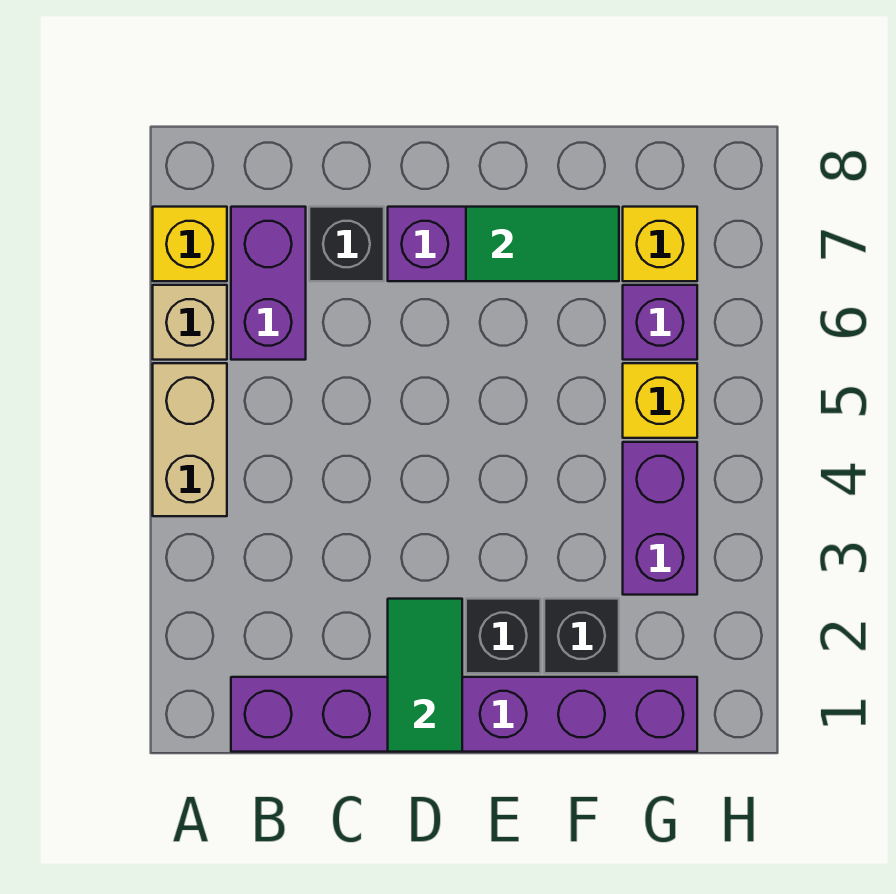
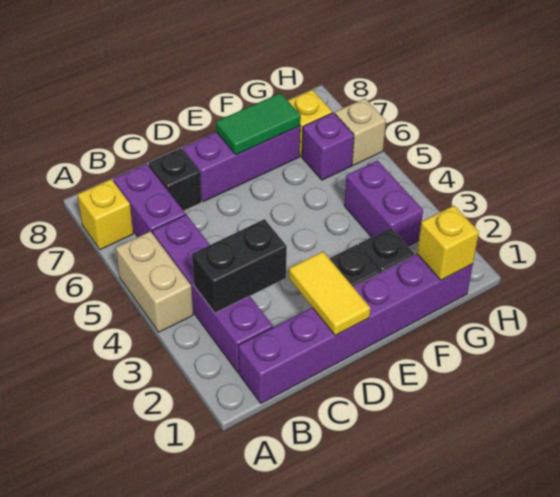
tan brick A6 level 1 -> tan brick H6 level 1
none -> purple brick B2:B5 level 1
none -> black brick B3:C3 level 2
green tile D1:D2 level 2 -> yellow tile D1:D2 level 2
yellow brick G5 level 1 -> yellow brick G1 level 2

